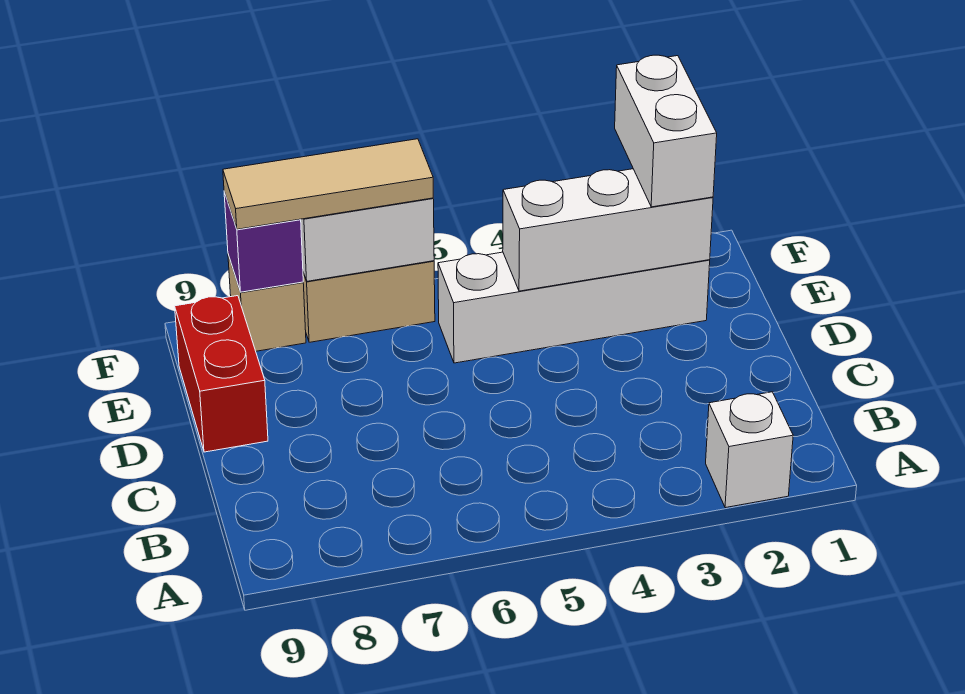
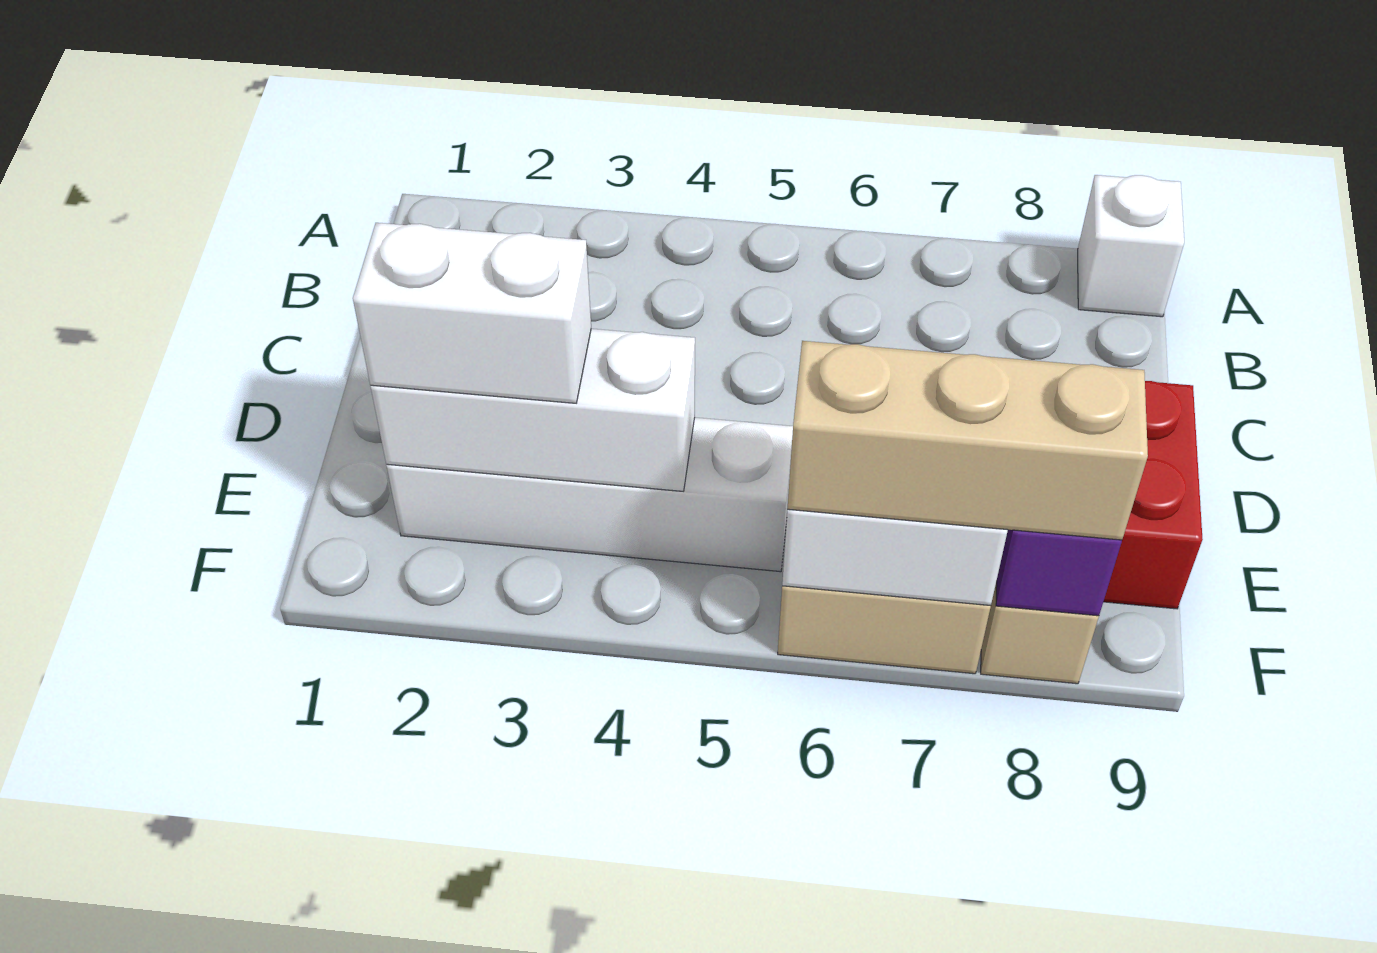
white brick A2 level 1 -> white brick A9 level 1
white brick E2:F2 level 3 -> white brick E2:E3 level 3
tan tile F6:F8 level 3 -> tan brick F6:F8 level 3

